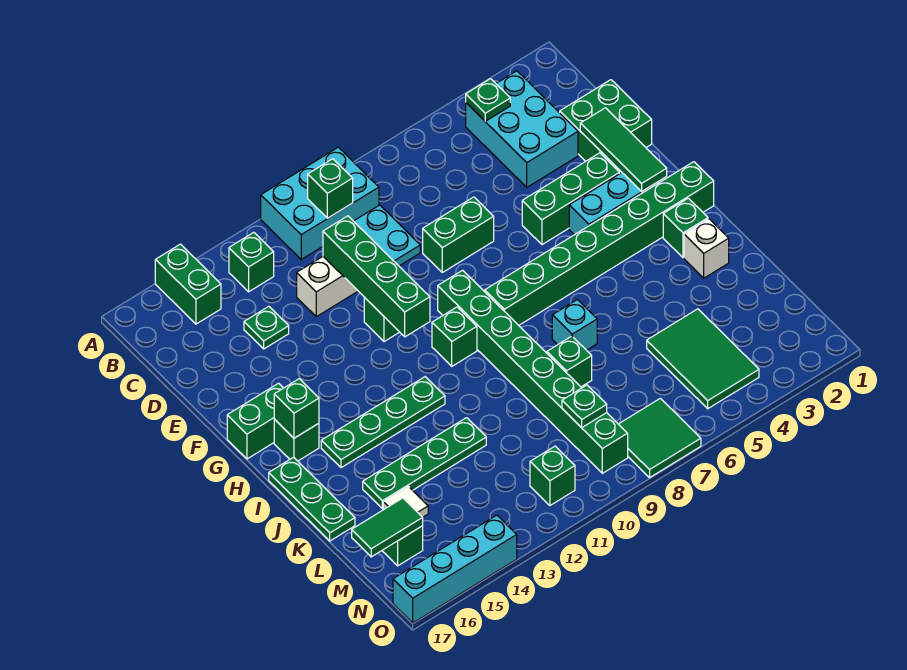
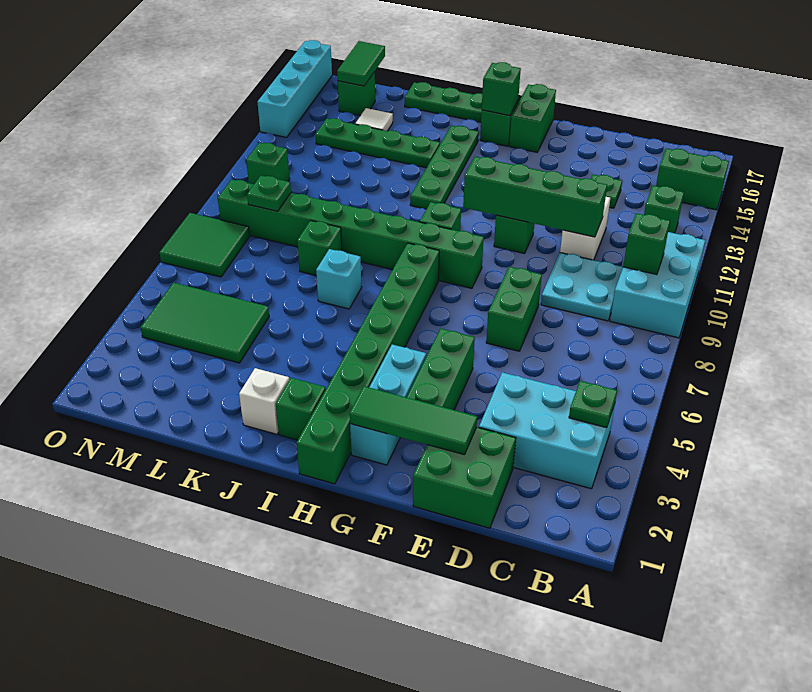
green plate K12:K15 level 1 -> green plate J14:M14 level 1

